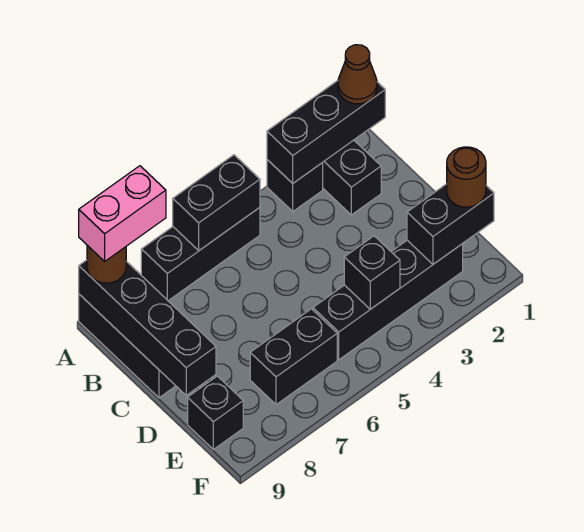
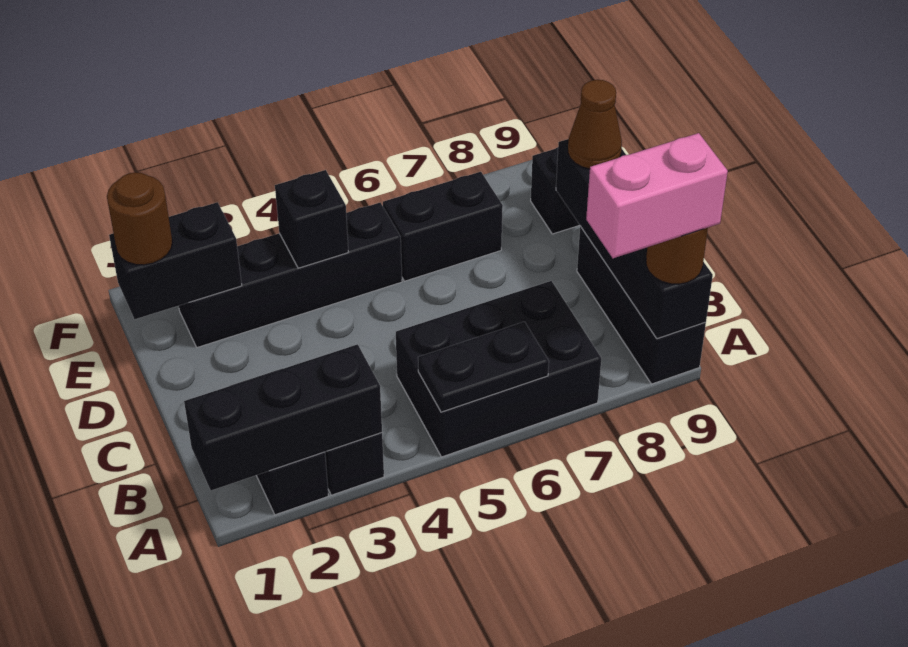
brown cone A1 level 3 -> brown cone D9 level 3
black brick A5:A7 level 1 -> black brick A5:B7 level 1
black brick A5:A6 level 2 -> black plate A5:A6 level 2

